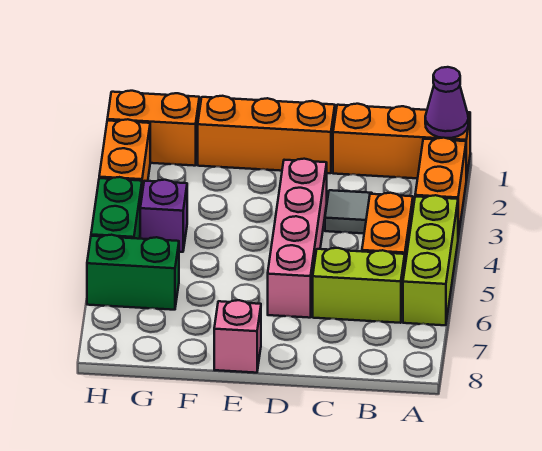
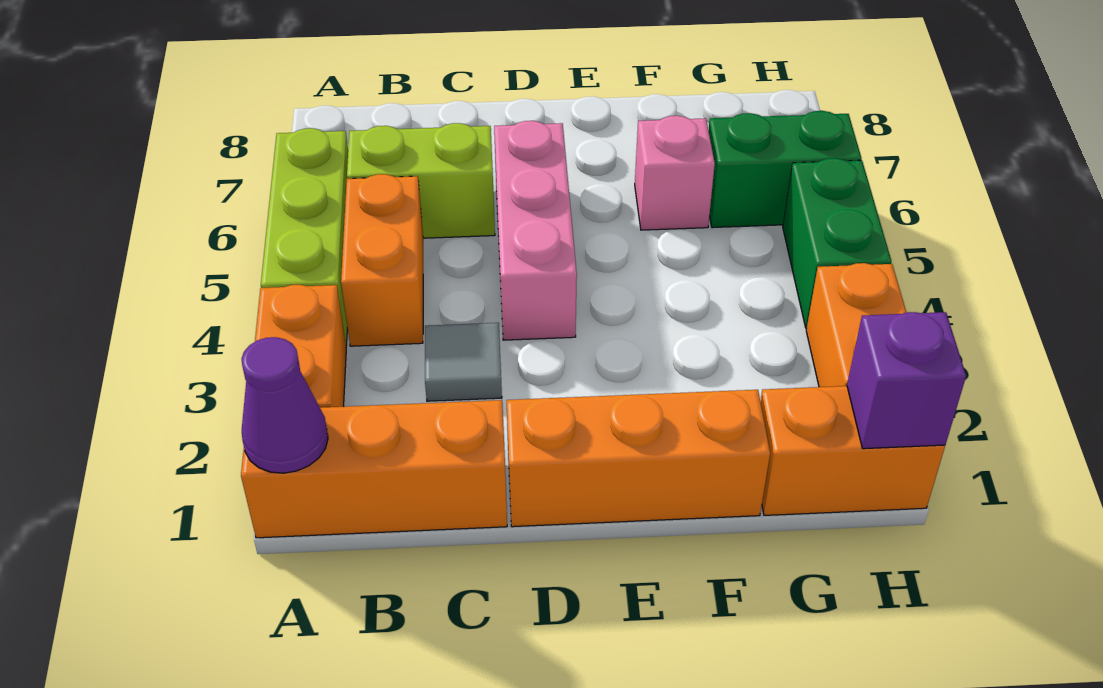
pink brick D3:D6 level 1 -> pink brick D4:D6 level 1
pink brick E8 level 1 -> pink brick F6 level 1
purple brick G4 level 1 -> purple brick H1 level 2

